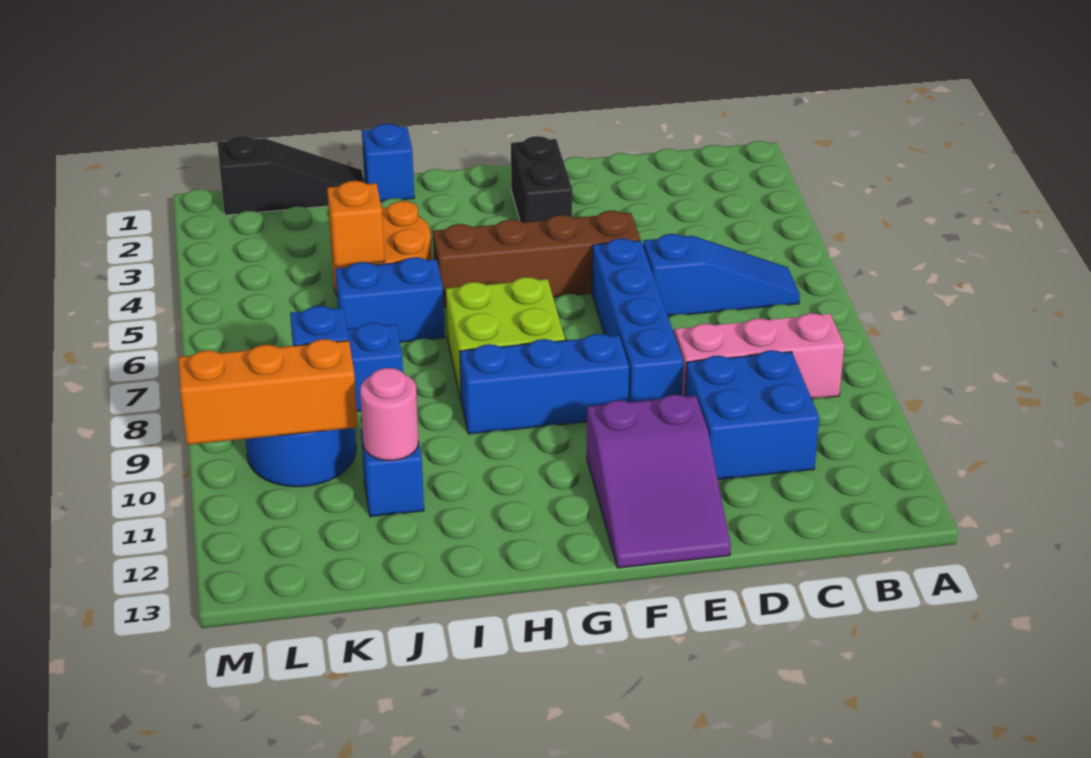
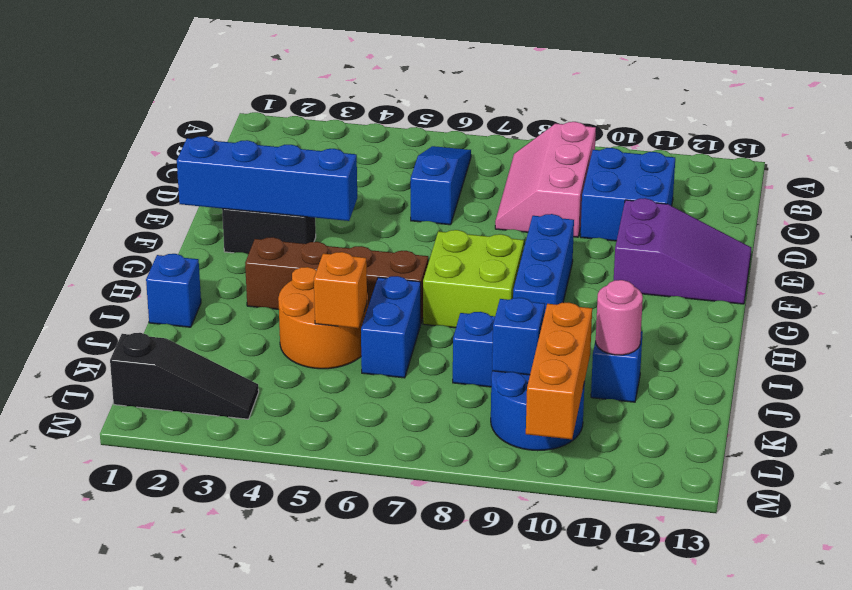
brown brick E5:H5 level 1 -> brown brick H3:H6 level 1
blue brick E6:E9 level 1 -> blue brick F1:F4 level 2
black slope J1:L1 level 1 top L -> black slope L1:L3 level 1 top 1

